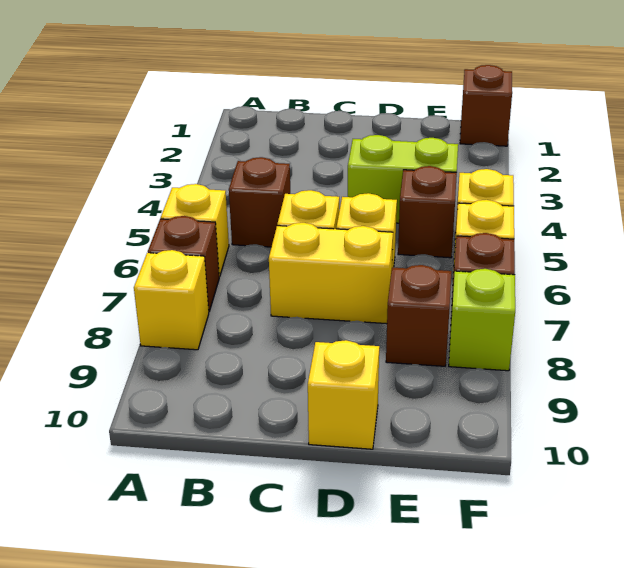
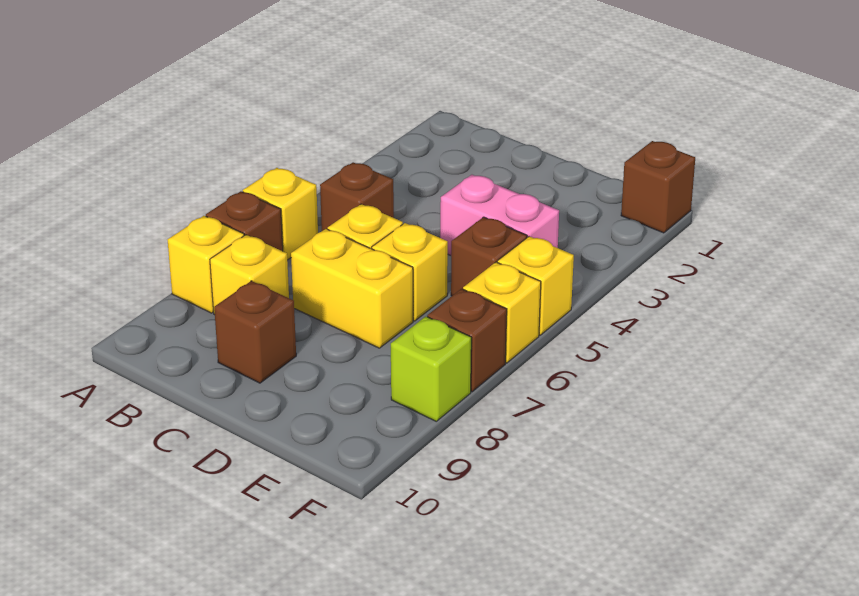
lime brick D4:E4 level 1 -> pink brick D4:E4 level 1
yellow brick D10 level 1 -> yellow brick B8 level 1
brown brick E8 level 1 -> brown brick C9 level 1

